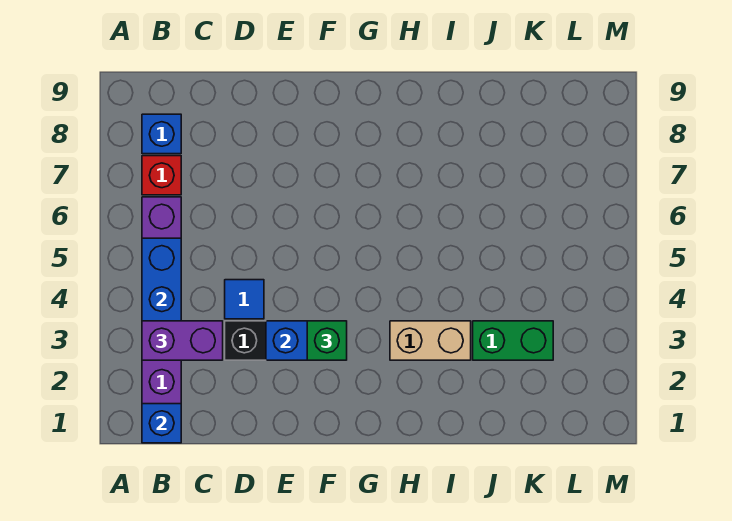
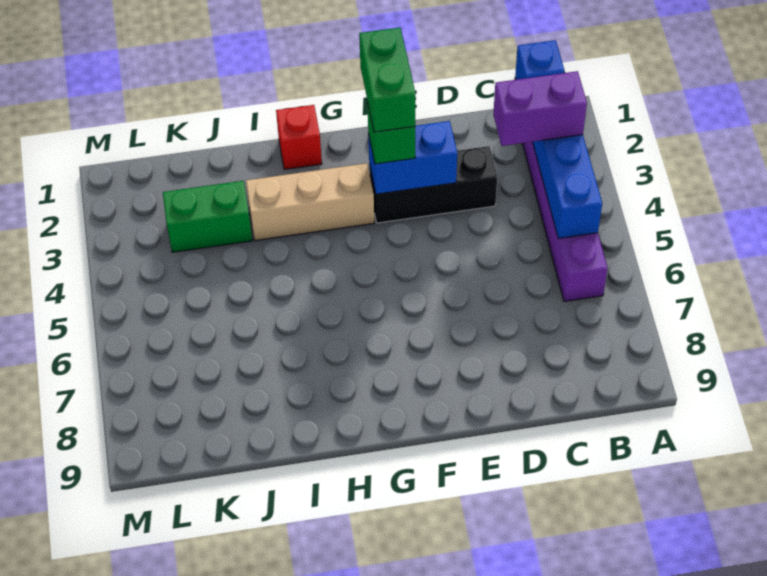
red brick B7 level 1 -> red brick H1 level 1
blue brick B8 level 1 -> none
blue tile D4 level 1 -> none
none -> green brick F2:F3 level 4
tan brick H3:I3 level 1 -> tan brick G3:I3 level 1

